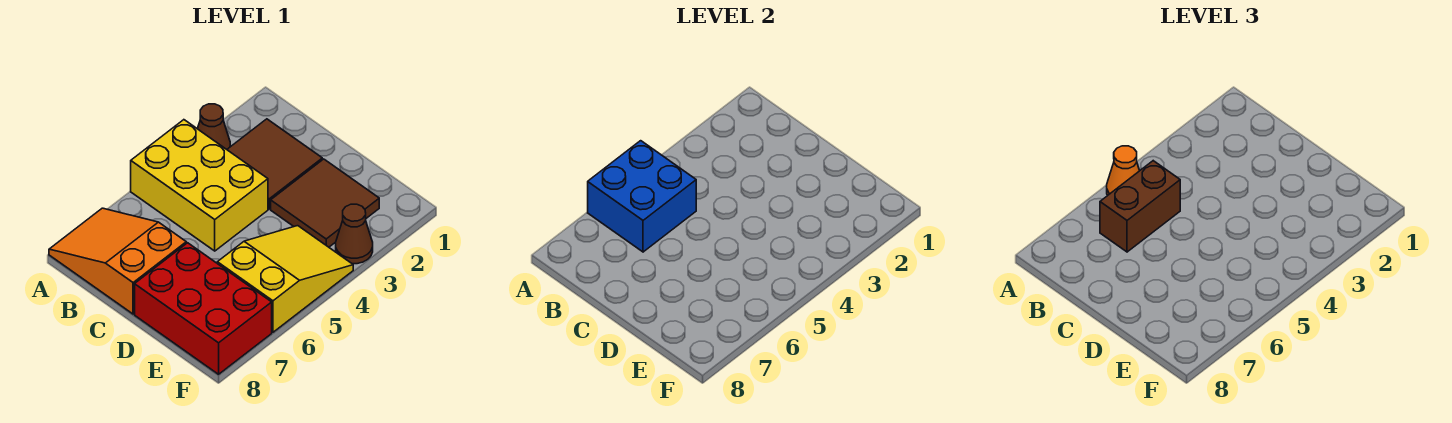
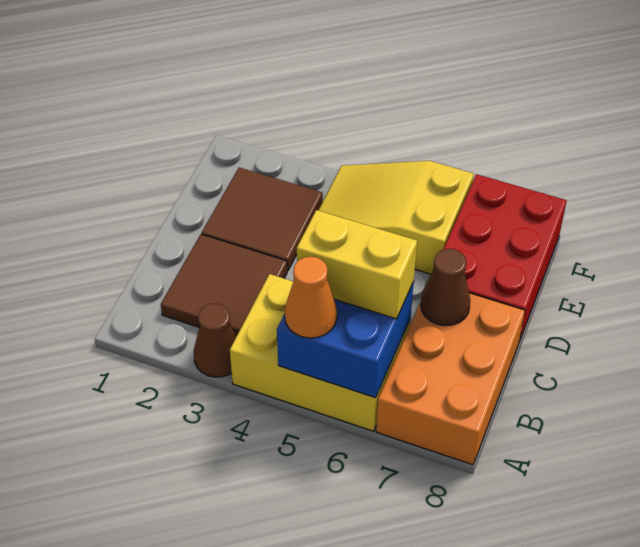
yellow brick A4:C5 level 1 -> yellow brick A4:B6 level 1
orange slope A7:C8 level 1 top C -> orange brick A7:C8 level 1
brown brick B5:B6 level 3 -> yellow brick B5:B6 level 3
brown cone F3 level 1 -> brown cone C7 level 2

